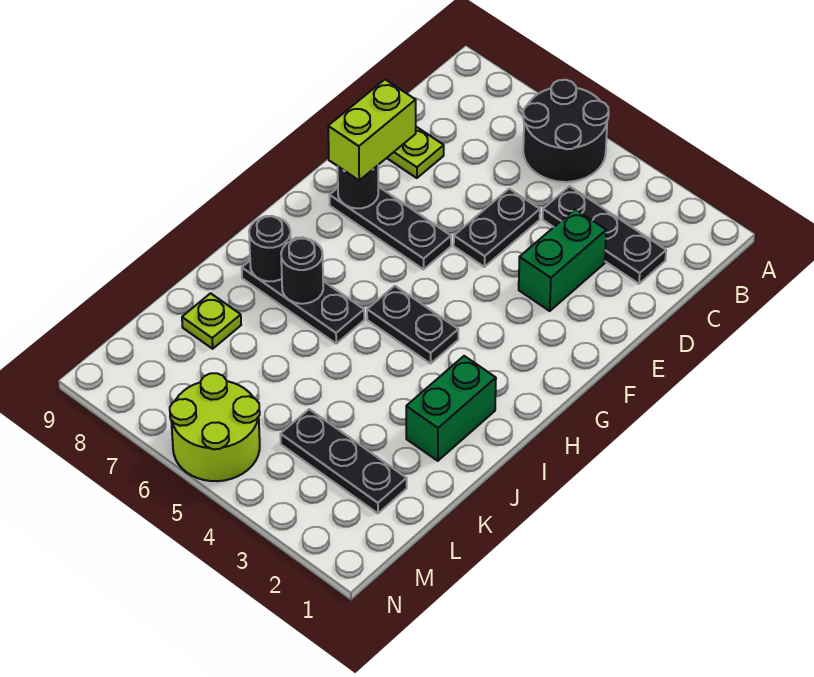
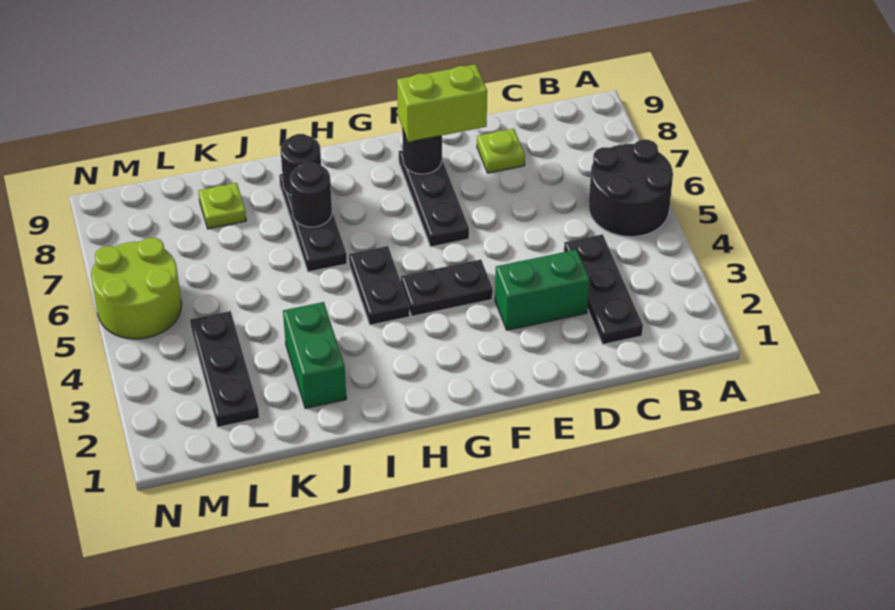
black plate D5:E5 level 1 -> black plate F4:G4 level 1
green brick I2:J2 level 1 -> green brick J2:J3 level 1

